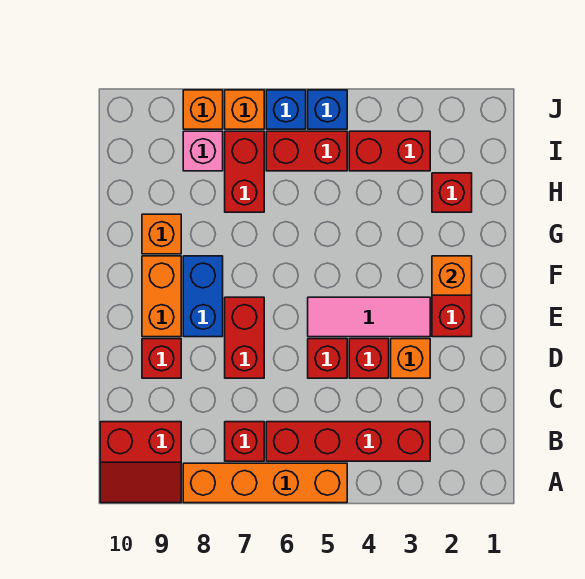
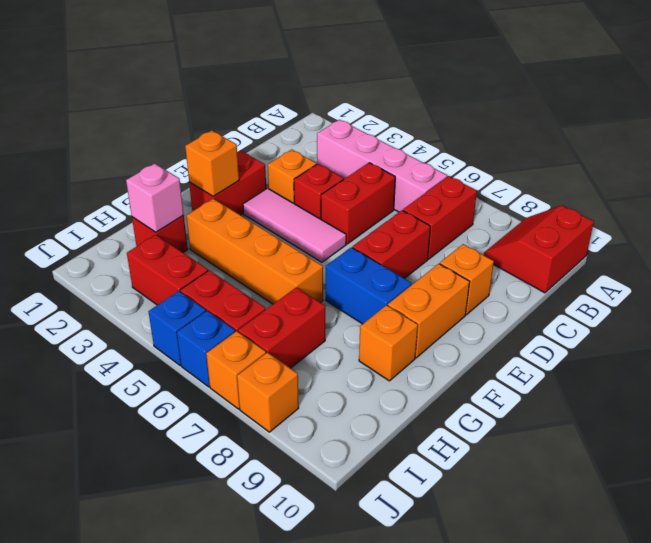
orange brick A5:A8 level 1 -> orange brick G3:G6 level 1
red slope A9:B10 level 1 top B -> red slope A9:B10 level 1 top 10
red brick B3:B6 level 1 -> pink brick B3:B6 level 1
red brick B7 level 1 -> red brick B7:C7 level 1
red brick D5 level 1 -> red brick C5:D5 level 1
red brick D9 level 1 -> orange brick D9 level 1
blue brick E8:F8 level 1 -> blue brick F7:F8 level 1
pink brick I8 level 1 -> pink brick H2 level 2

